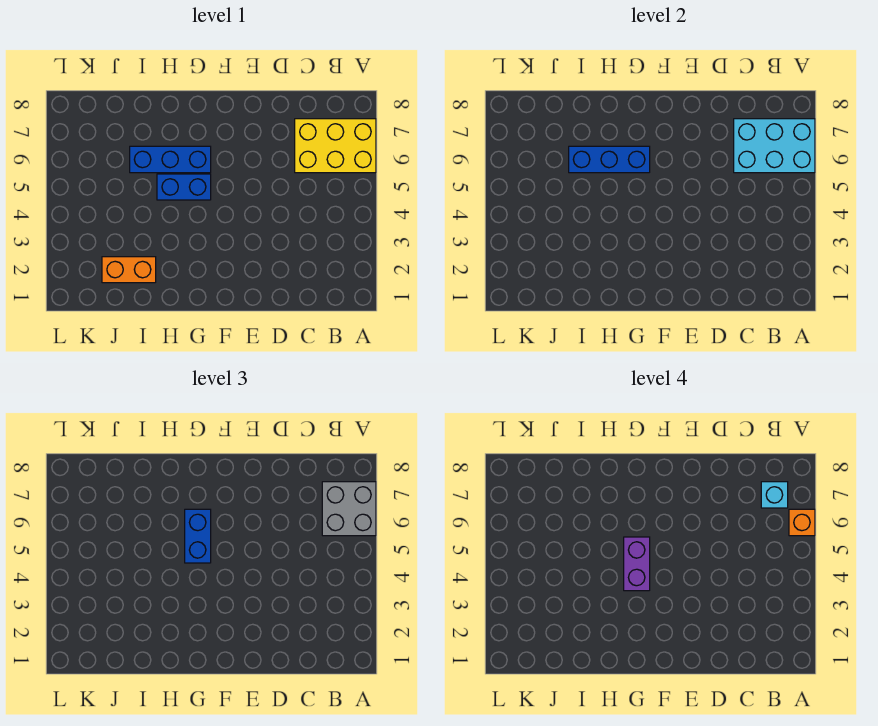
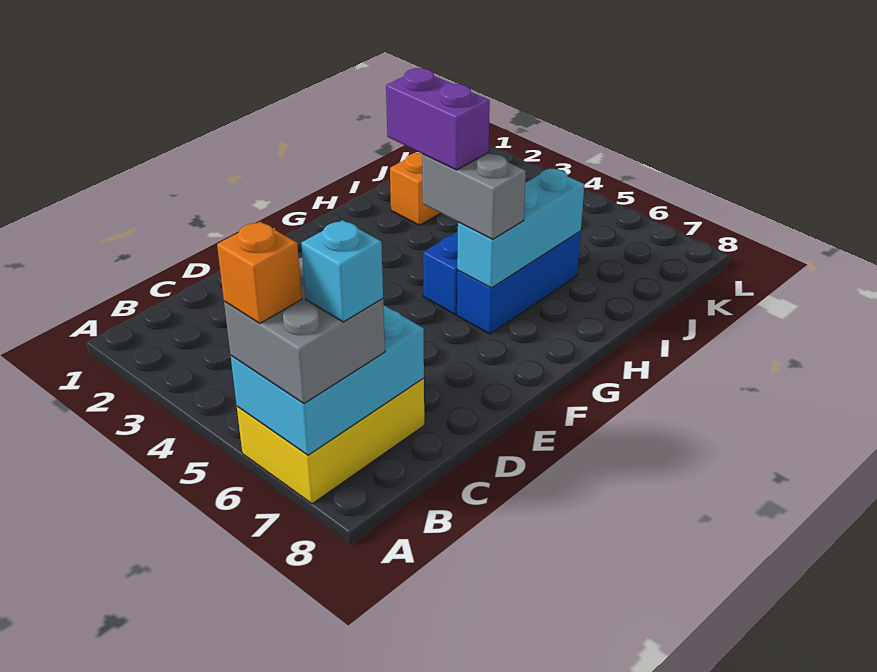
blue brick G5:G6 level 3 -> grey brick G5:G6 level 3
blue brick G6:I6 level 2 -> cyan brick G6:I6 level 2

